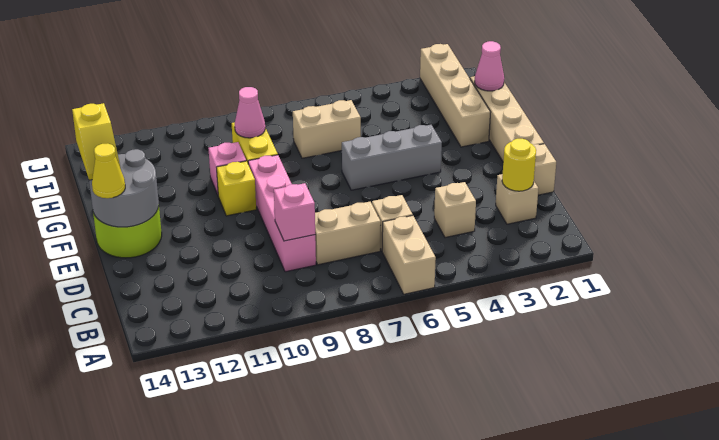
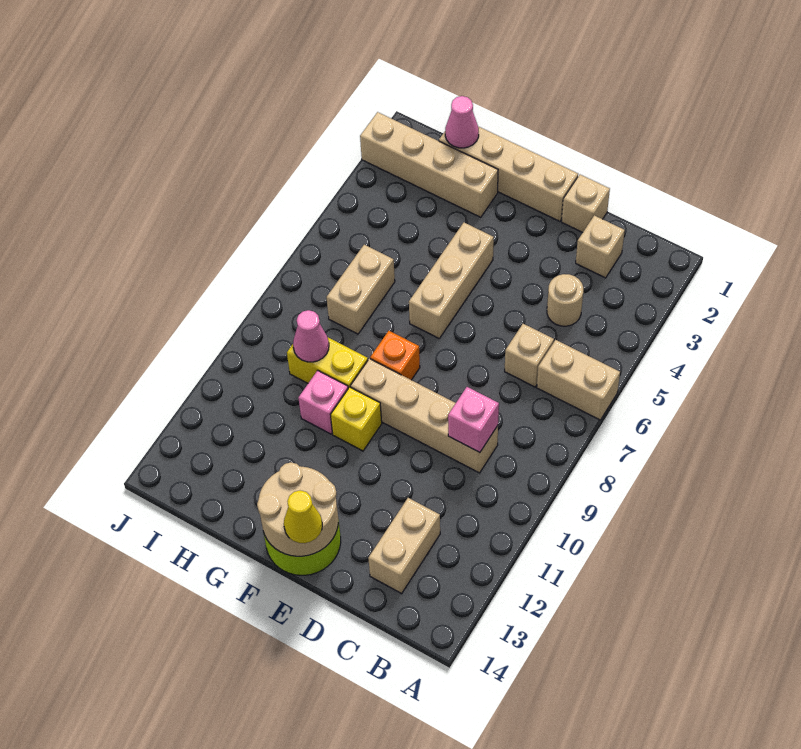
yellow round brick C2 level 2 -> none
tan brick C4 level 1 -> tan round brick C4 level 1
tan brick C7:C8 level 1 -> tan brick C12:C13 level 1
pink brick C9:F9 level 1 -> tan brick C9:F9 level 1
grey round brick E13:F14 level 2 -> tan round brick E13:F14 level 2
grey brick F4:F6 level 1 -> tan brick F4:F6 level 1
none -> orange brick F8 level 1
yellow slope F14:G14 level 3 top G -> none

